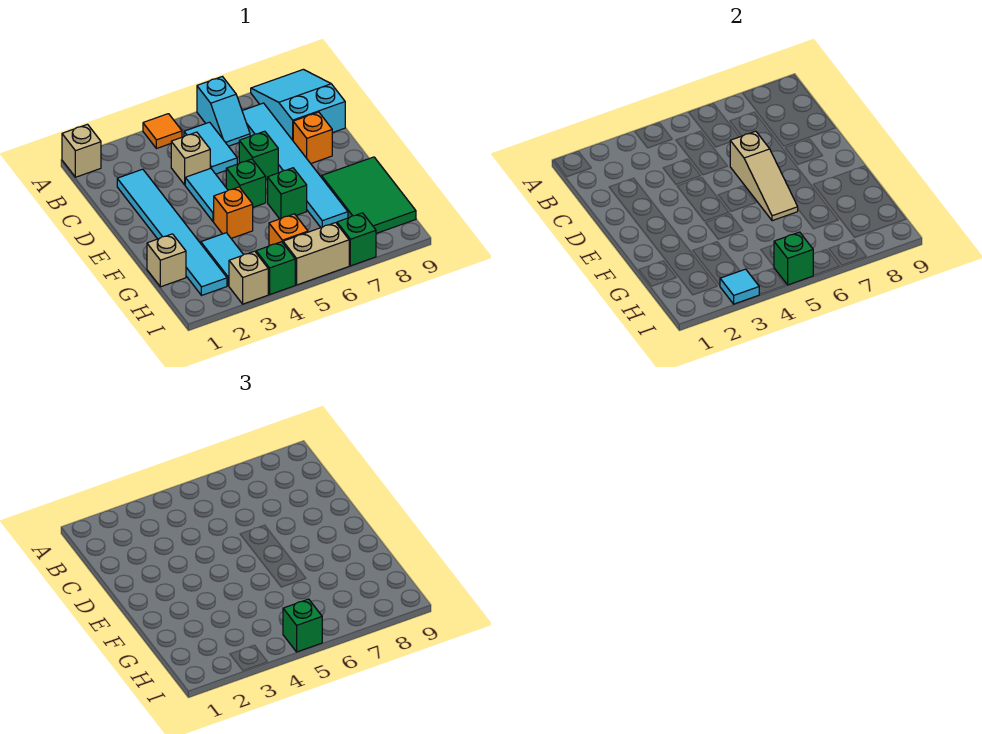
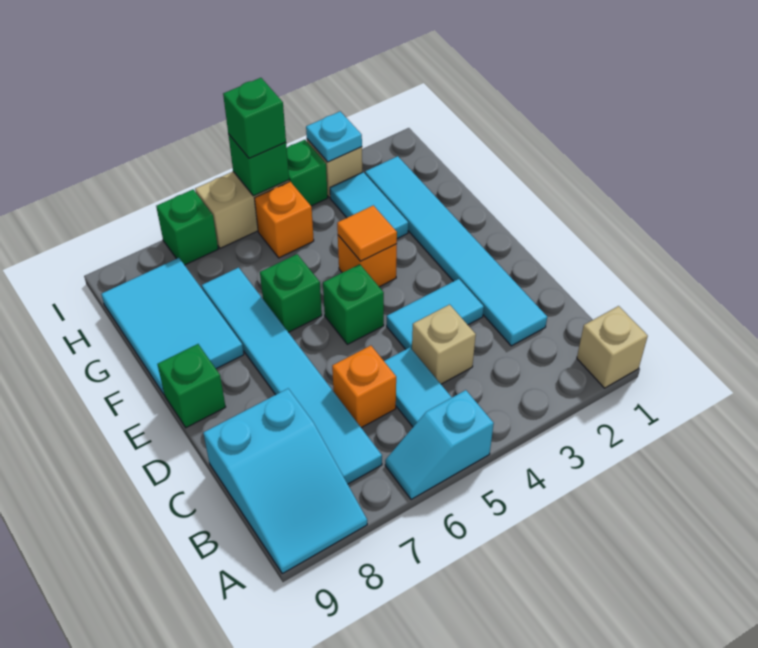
orange tile A4 level 1 -> orange tile F4 level 2
cyan slope A6:B6 level 1 top A -> cyan slope A5:A6 level 1 top 5
cyan tile D4:E4 level 1 -> cyan tile D3:D4 level 1
green brick D6 level 1 -> green brick E9 level 1
tan slope D6:F6 level 2 top D -> none
orange brick D8 level 1 -> orange brick C6 level 1
green tile F8:H9 level 1 -> cyan tile F8:H9 level 1
tan brick G1 level 1 -> none
cyan tile I3 level 2 -> cyan plate I3 level 2

